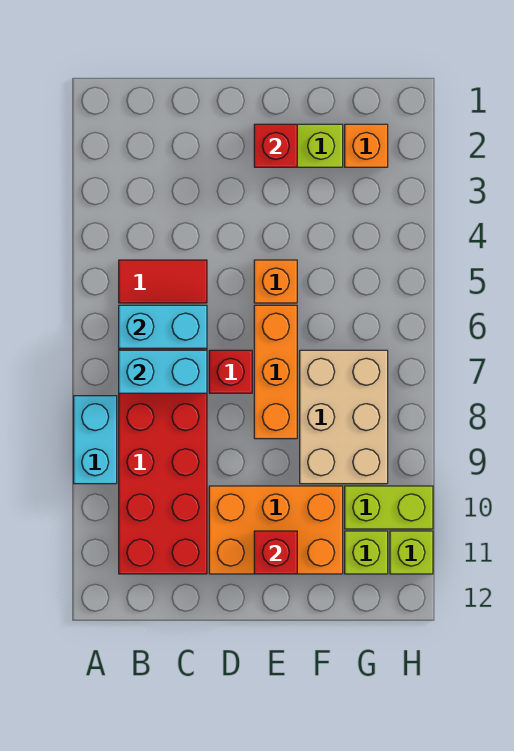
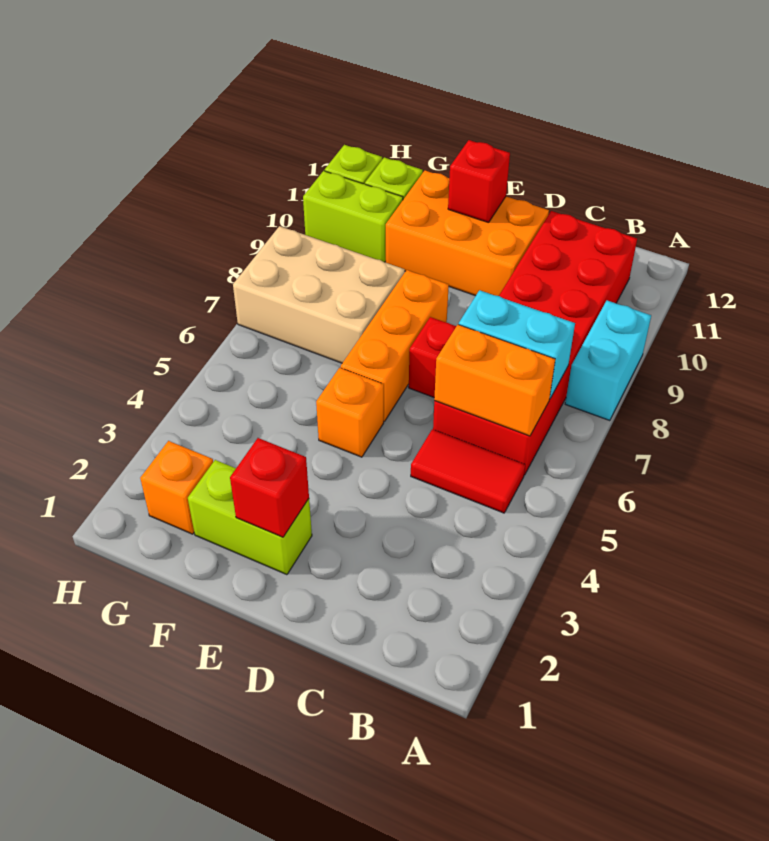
cyan brick B6:C6 level 2 -> orange brick B6:C6 level 2
tan brick F7:G9 level 1 -> tan brick F7:H8 level 1

